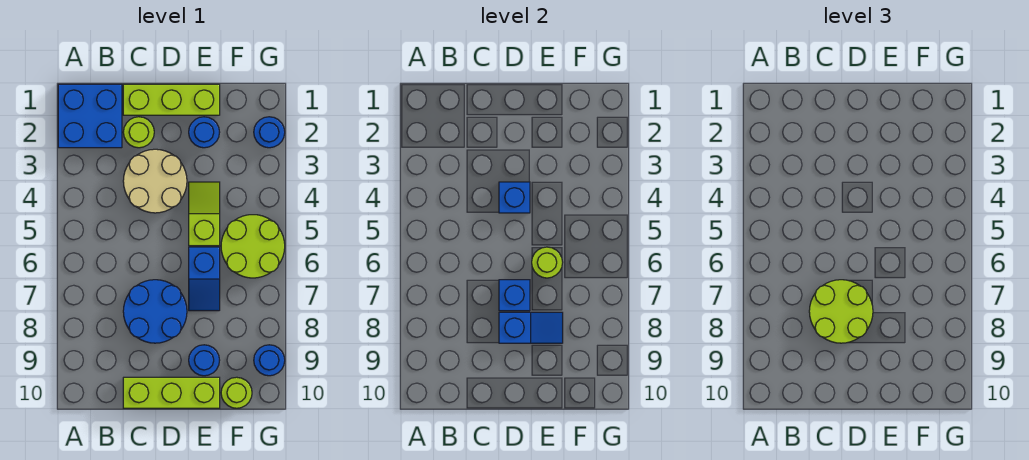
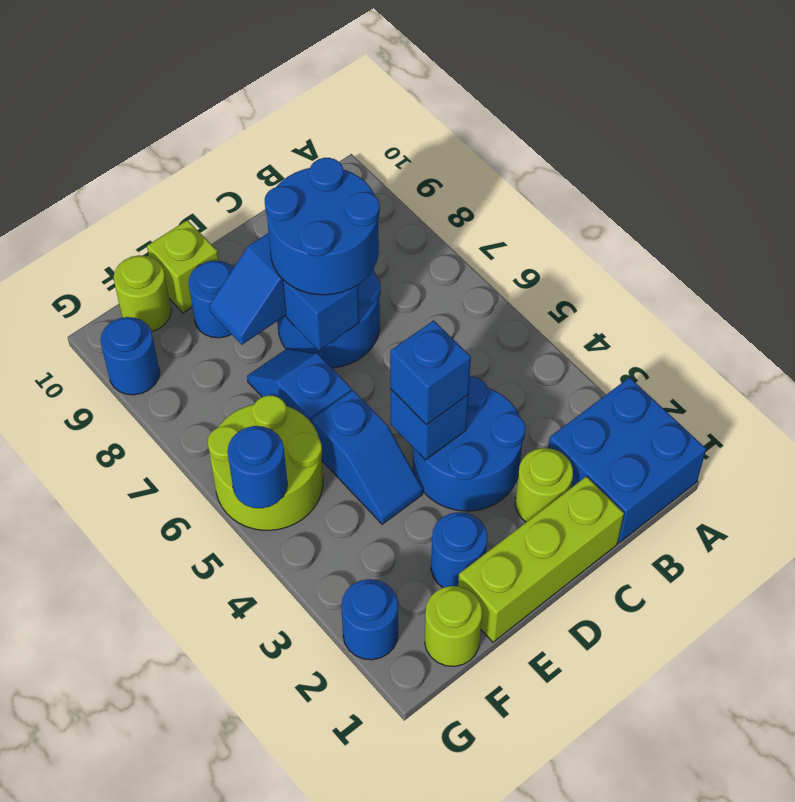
tan round brick C3:D4 level 1 -> blue round brick C3:D4 level 1
lime round brick C7:D8 level 3 -> blue round brick C7:D8 level 3
lime brick C10:E10 level 1 -> lime brick E10 level 1
none -> blue brick D4 level 3
lime slope E4:E5 level 1 top 5 -> blue slope E4:E5 level 1 top 5
lime round brick E6 level 2 -> lime round brick F1 level 1
none -> blue round brick G5 level 2

